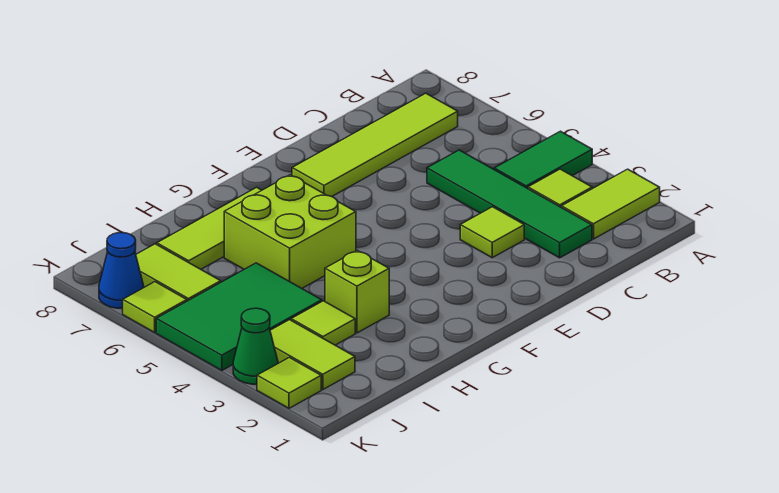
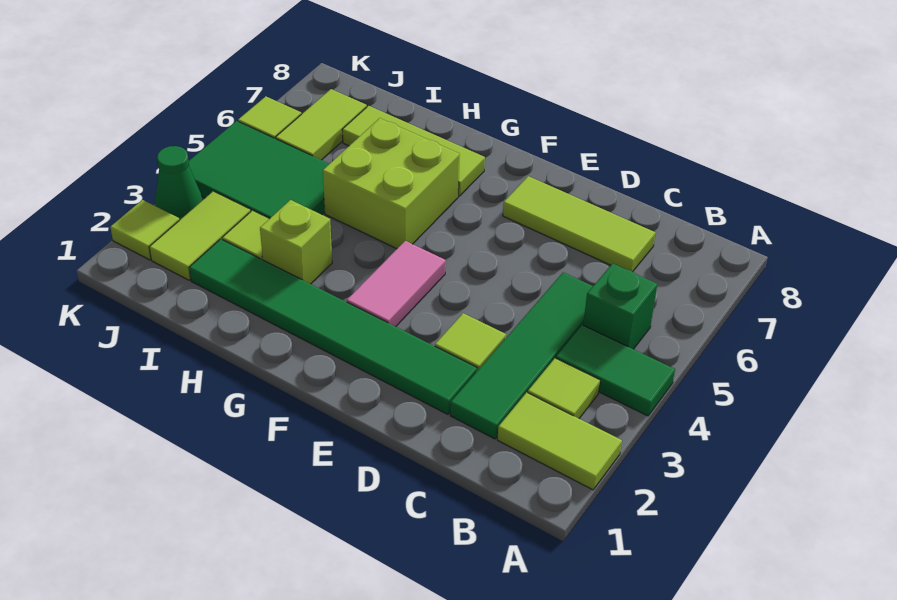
none -> green brick B5 level 1
lime tile B7:E7 level 1 -> lime tile C7:E7 level 1
none -> green tile D2:I2 level 1
none -> pink tile F3:F4 level 1
blue cone K7 level 1 -> none

